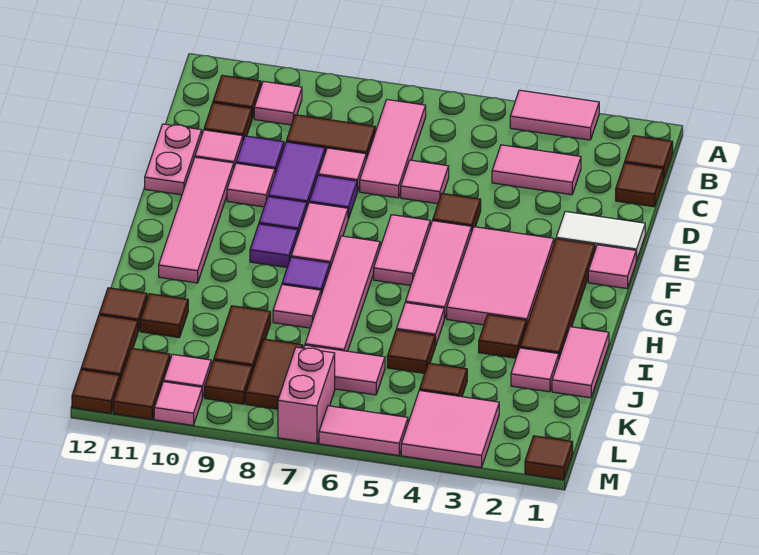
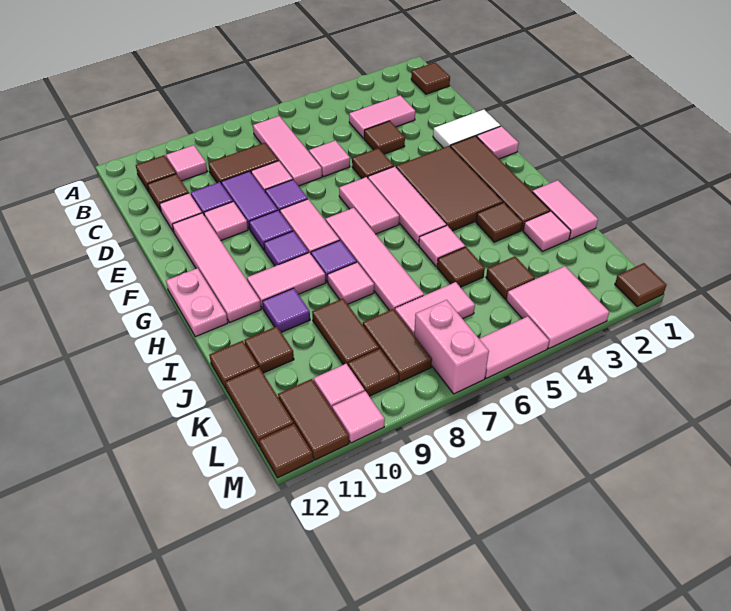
pink tile A3:A4 level 1 -> pink tile H9:H10 level 1
brown tile C1 level 1 -> brown tile D4 level 1
pink plate D12:E12 level 1 -> pink plate G12:H12 level 1
pink tile F3:H4 level 1 -> brown tile F3:H4 level 1
none -> purple tile I10 level 1

